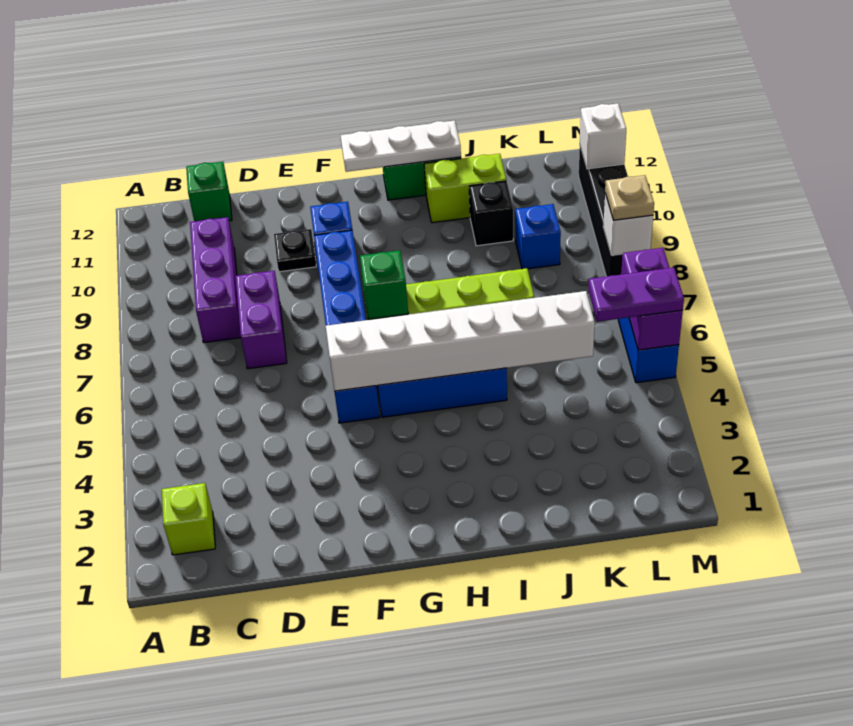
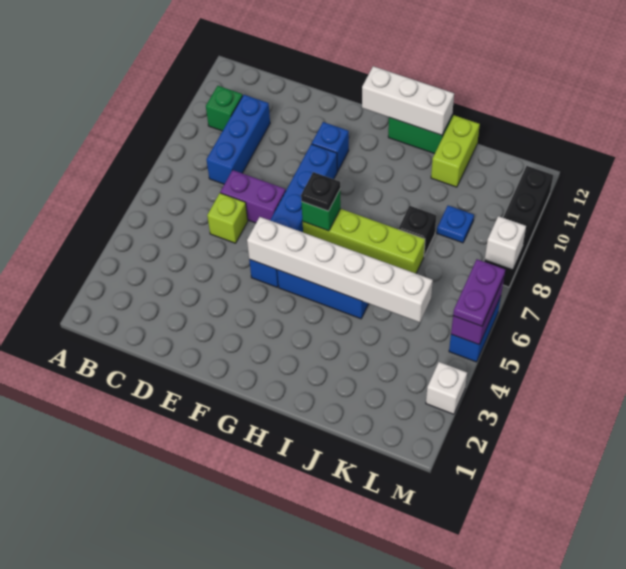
lime brick B2 level 1 -> lime brick D6 level 1
purple brick C8:C10 level 1 -> blue brick C8:C10 level 1
green brick C12 level 1 -> green brick B10 level 1
purple brick D7:D8 level 1 -> purple brick D7:E7 level 1
black plate E10 level 1 -> black plate G7 level 3
white plate G12:I12 level 2 -> white brick G12:I12 level 2
lime brick I11:J11 level 1 -> lime brick J11:J12 level 1
black brick J10 level 1 -> black brick J8 level 1
blue brick K9 level 1 -> blue plate K9 level 1
purple plate L5:M5 level 3 -> purple plate M5:M6 level 3
tan plate M8 level 3 -> none
white brick M11 level 2 -> white brick M3 level 1

